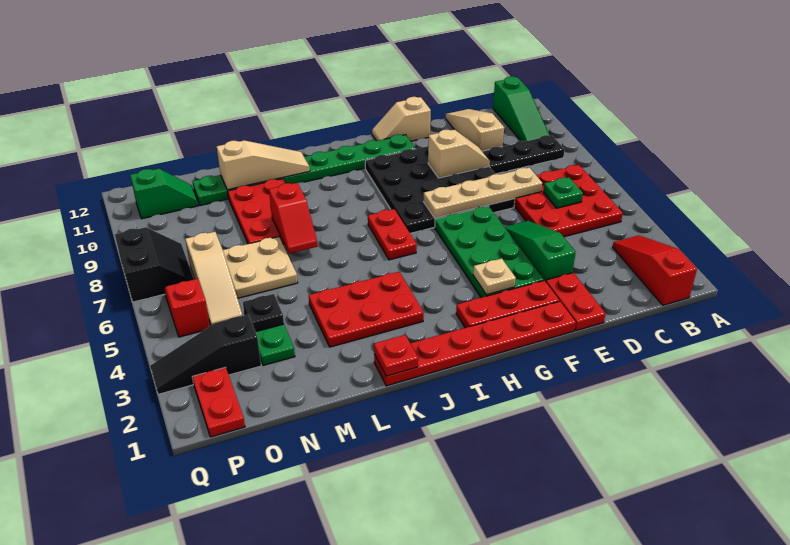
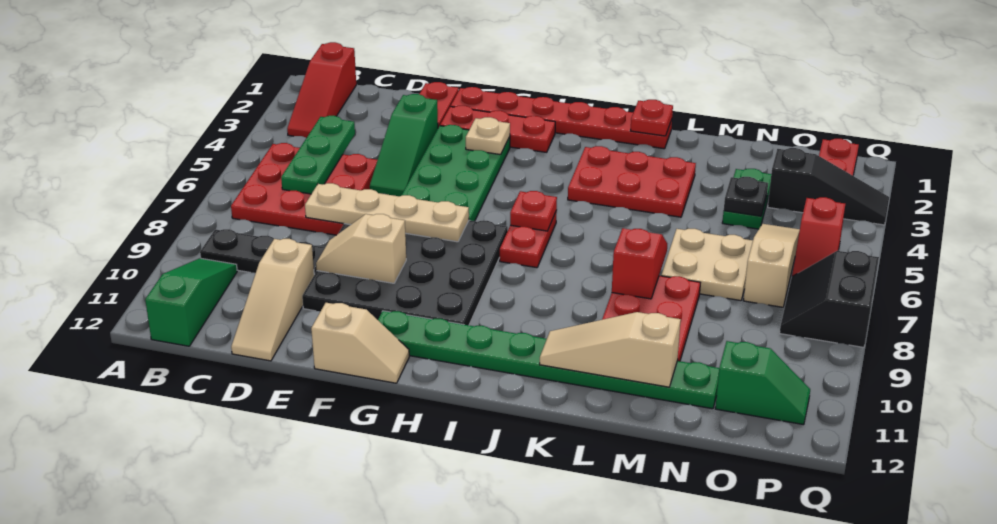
green plate C6 level 2 -> green plate C4:C6 level 2
none -> red plate I6 level 2
green slope O11:P11 level 1 top P -> green slope O11:P11 level 1 top O

